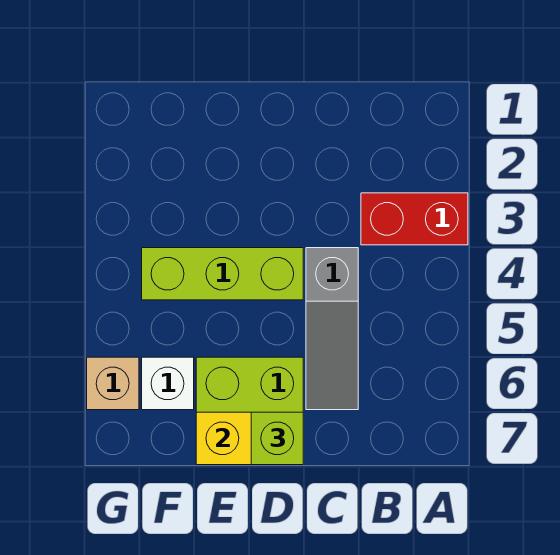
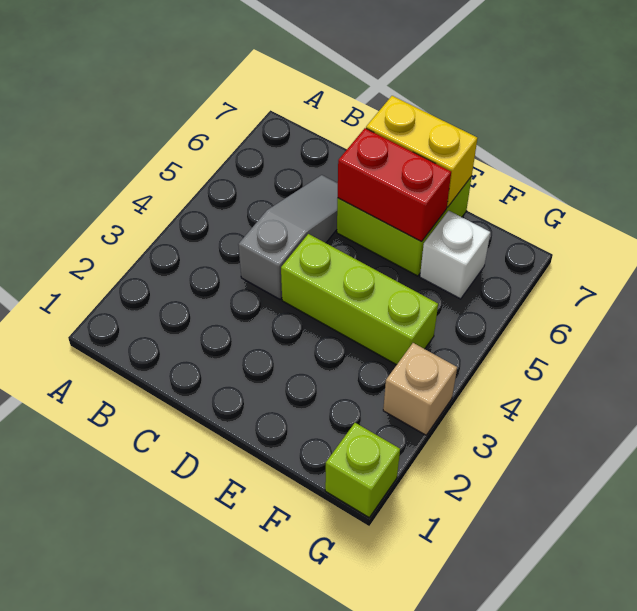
red brick A3:B3 level 1 -> red brick D6:E6 level 2
lime brick D7 level 3 -> lime brick G1 level 1
tan brick G6 level 1 -> tan brick G3 level 1

